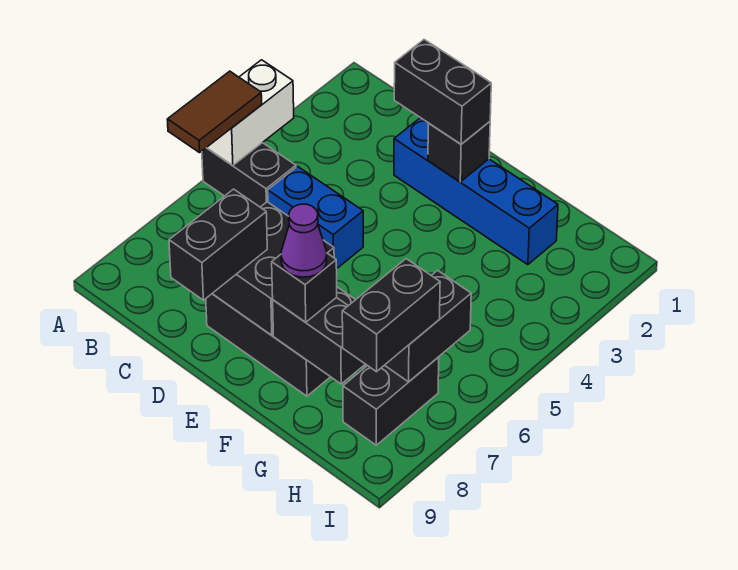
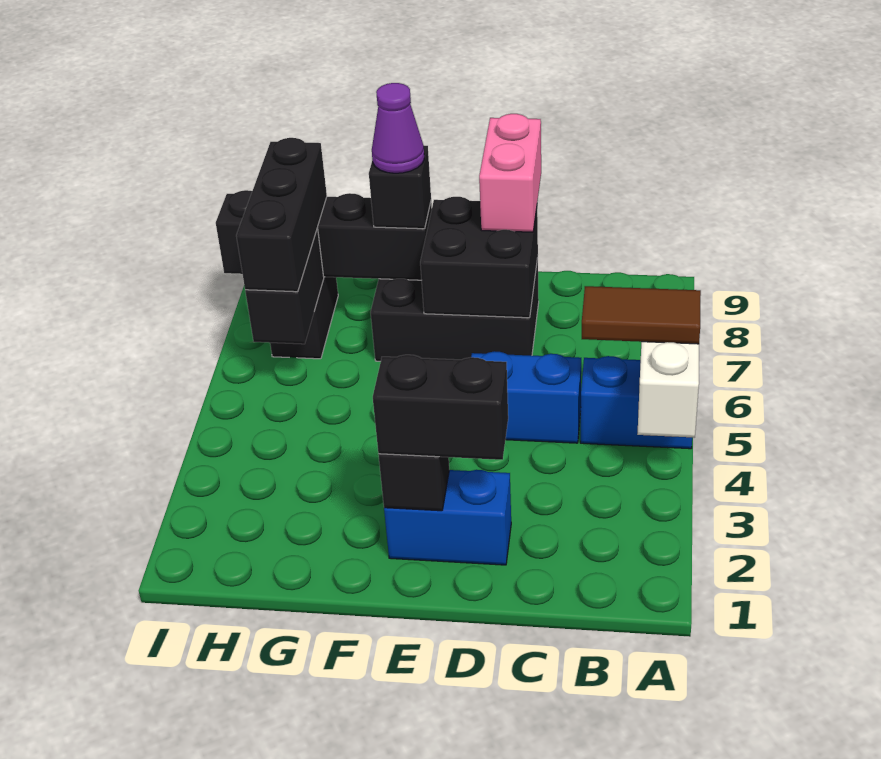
black brick A5:B5 level 1 -> blue brick A5:B5 level 1
brown tile A5:A6 level 3 -> brown tile A5:B5 level 3
blue brick D2:G2 level 1 -> blue brick D2:E2 level 1
black brick D8:D9 level 3 -> pink brick D8:D9 level 3
black brick F8:G8 level 2 -> black brick F8:I8 level 2
black brick H7:H8 level 3 -> black brick H6:H8 level 3

